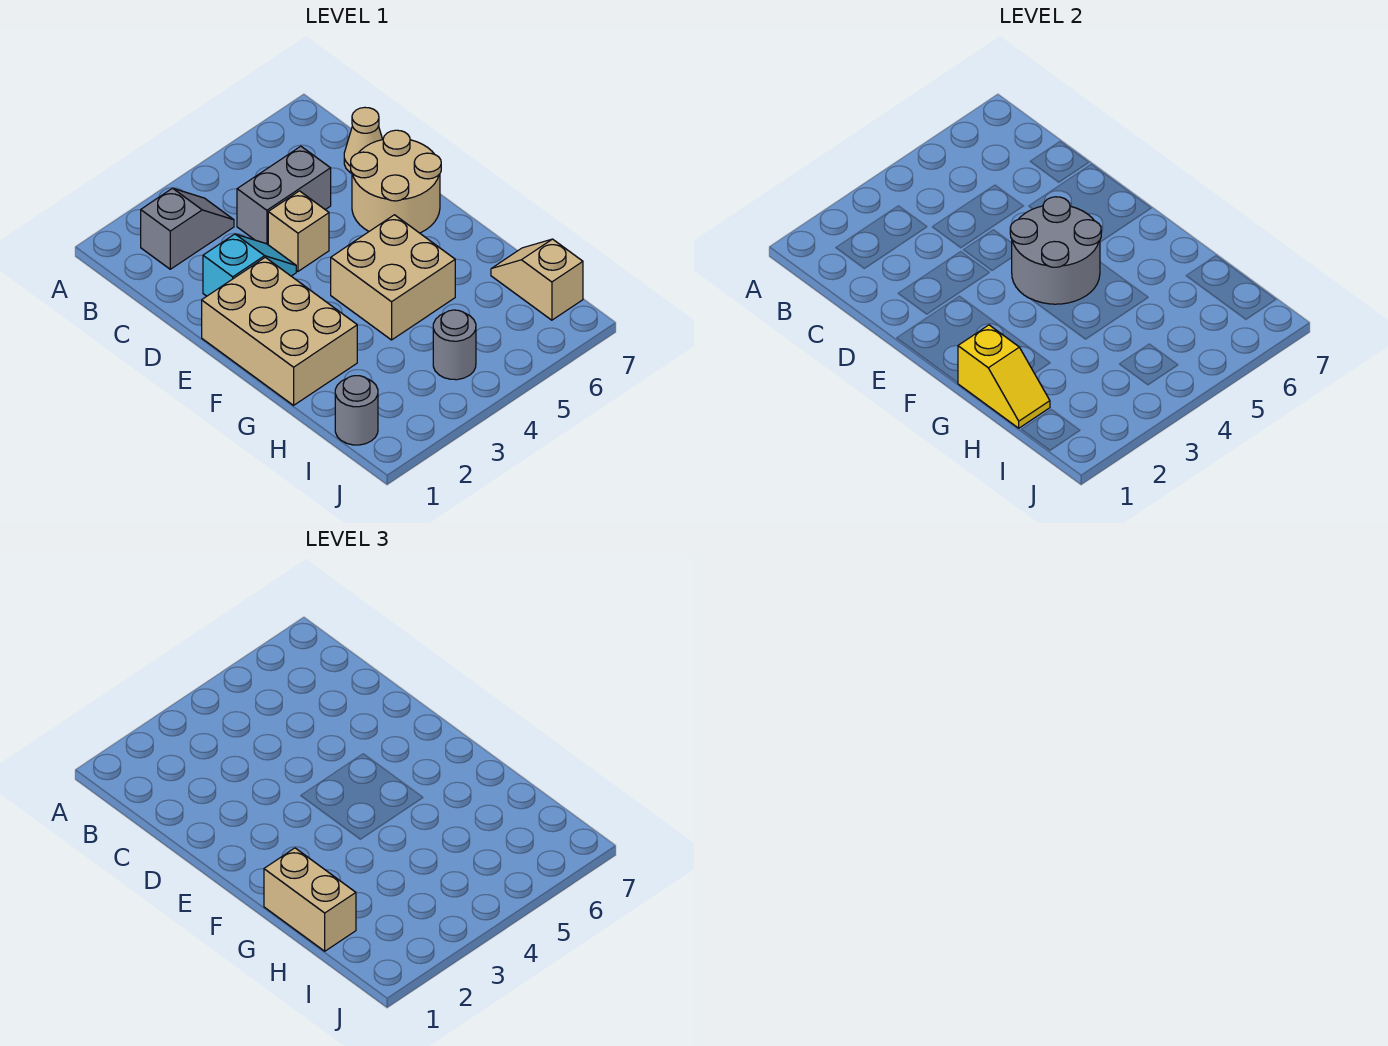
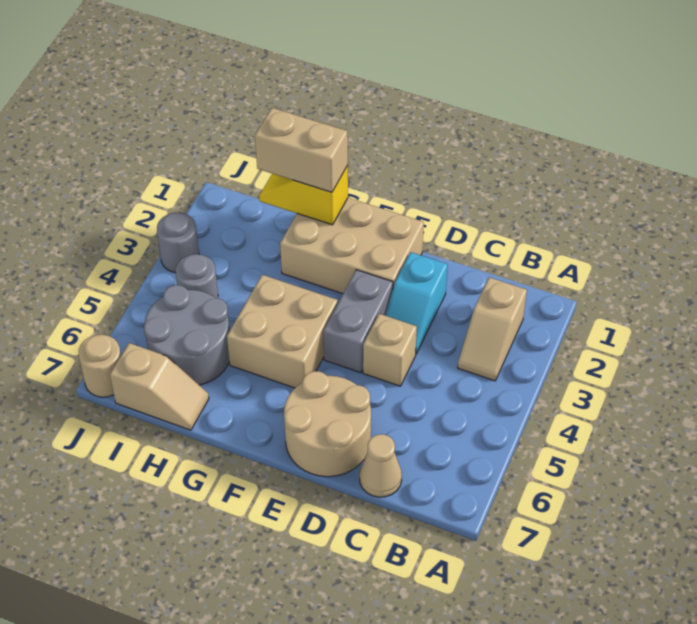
grey slope B2:B3 level 1 top 2 -> tan slope B2:B3 level 1 top 2
grey brick C4:C5 level 1 -> grey brick E3:E4 level 1
grey round brick E4:F5 level 2 -> grey round brick H5:I6 level 1
grey round brick I1 level 1 -> grey round brick J3 level 1
none -> tan round brick J7 level 1

